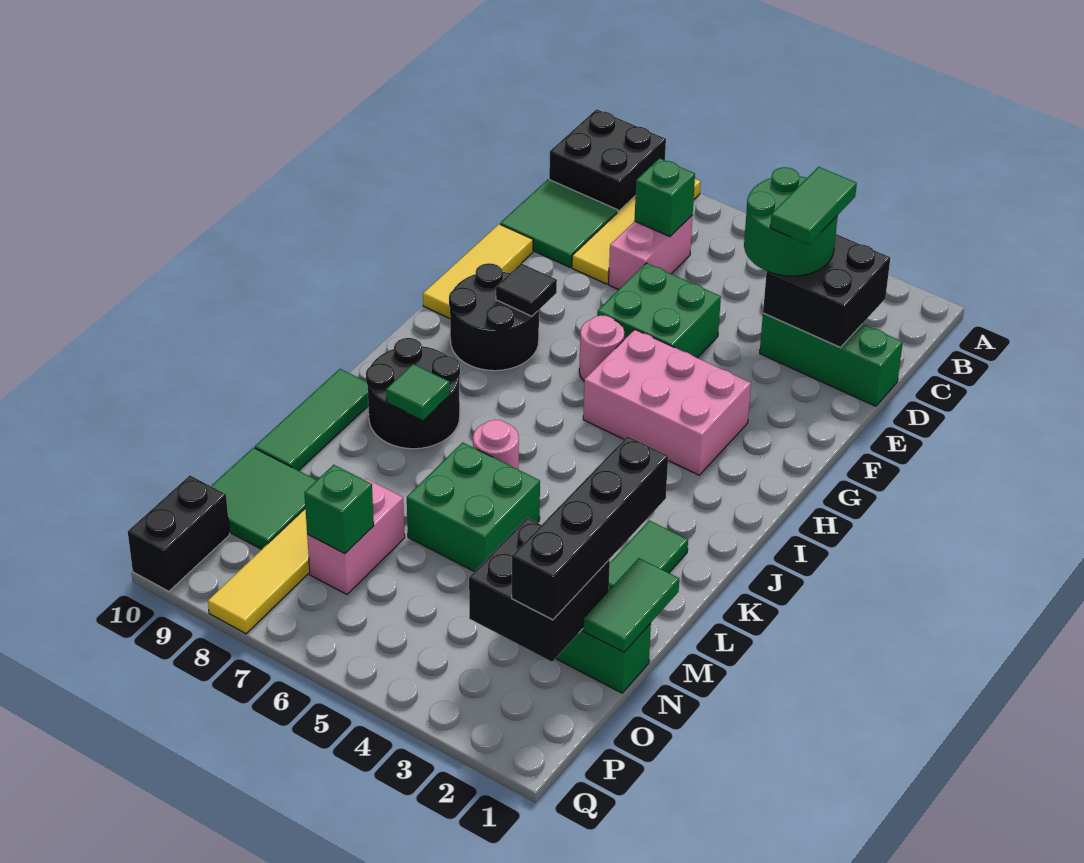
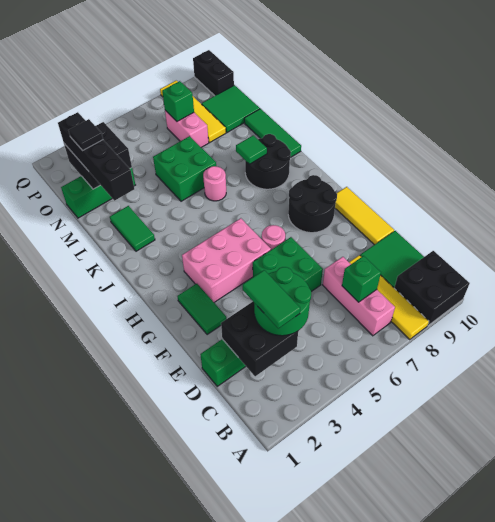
pink brick C7:D7 level 1 -> pink brick B7:D7 level 1
black tile G8 level 2 -> black tile N2 level 4
green tile M1:N1 level 2 -> green tile F2:G2 level 1

